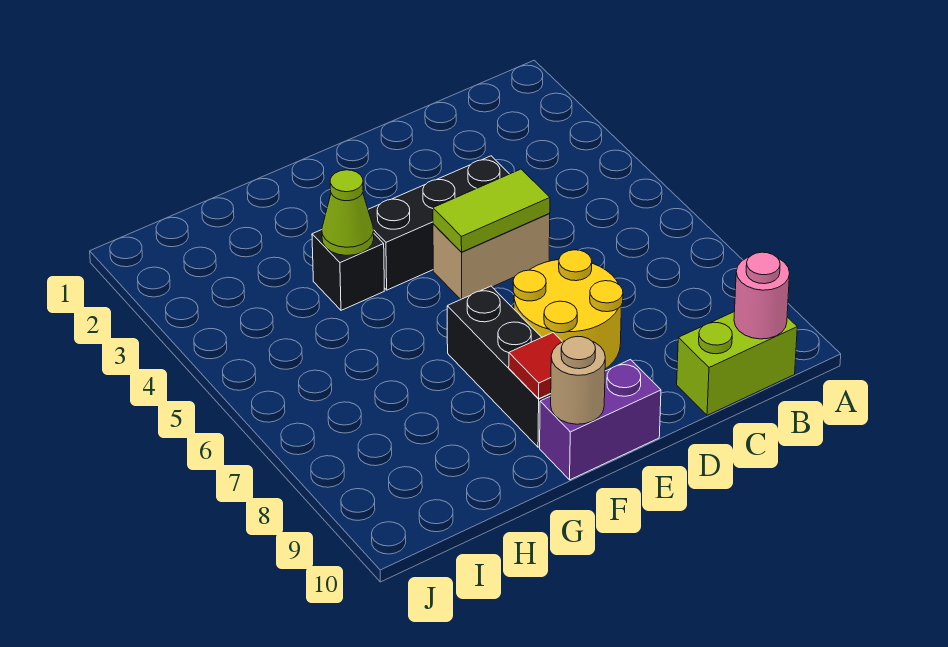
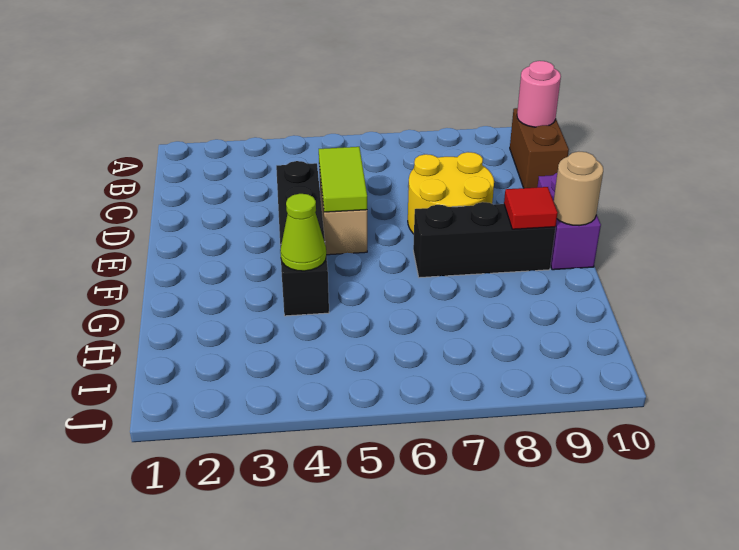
lime brick B10:C10 level 1 -> brown brick B10:C10 level 1

